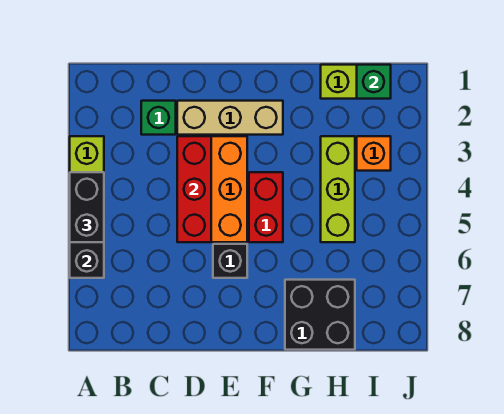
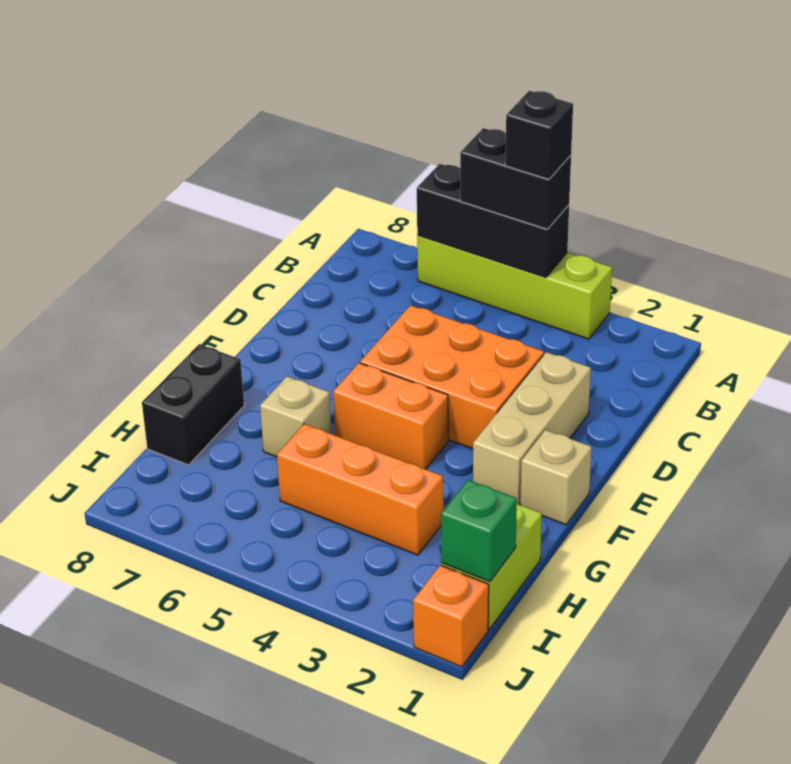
green brick C2 level 1 -> none
red brick D3:D5 level 2 -> none
black brick E6 level 1 -> black brick A4 level 4
none -> tan brick F1 level 1
red brick F4:F5 level 1 -> orange brick F4:F5 level 1
none -> tan brick G6 level 1
black brick G7:H8 level 1 -> black brick G8:H8 level 1
lime brick H3:H5 level 1 -> orange brick H3:H5 level 1
orange brick I3 level 1 -> orange brick J1 level 1

